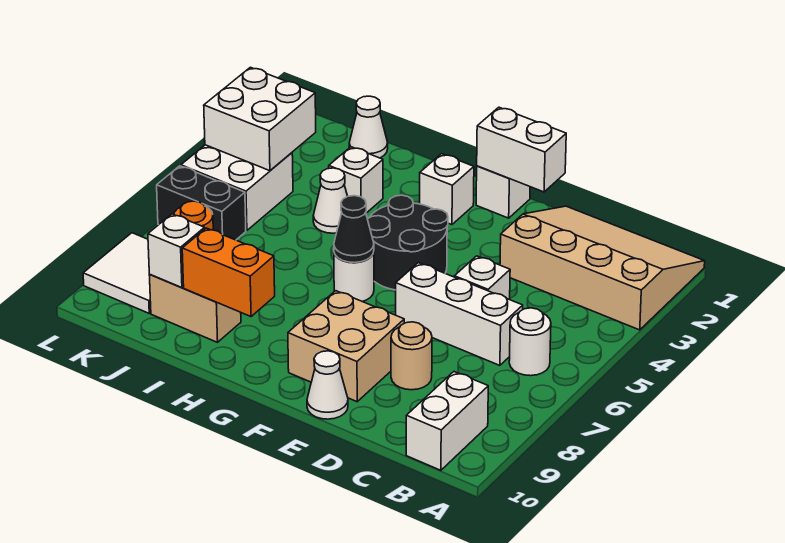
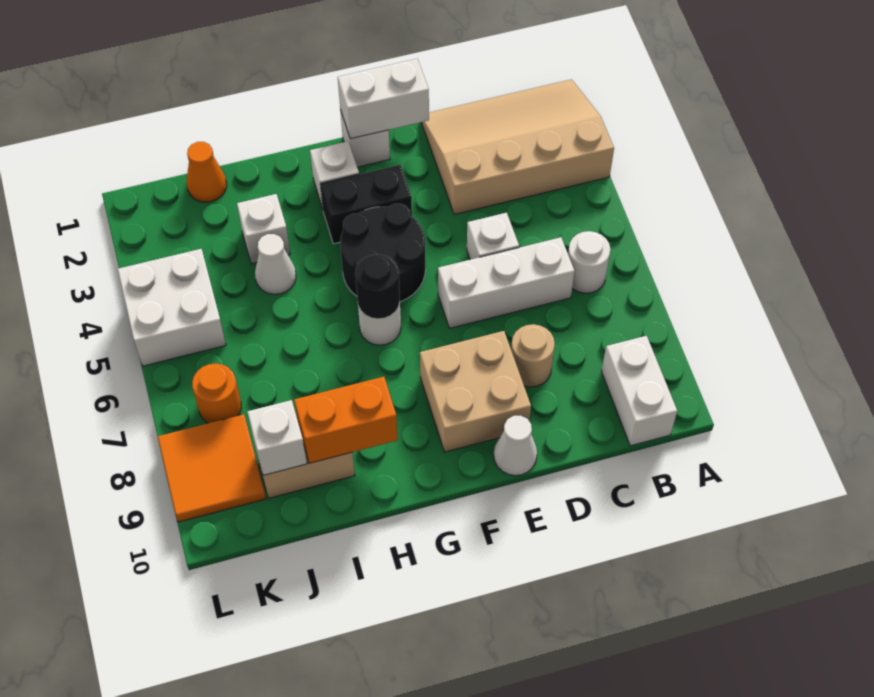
black cone G6 level 2 -> black round brick G6 level 2
white cone J1 level 1 -> orange cone J1 level 1
white brick K3:L4 level 2 -> none
black brick K6:L6 level 1 -> black brick F3:G3 level 1
white tile K8:L9 level 1 -> orange tile K8:L9 level 1

